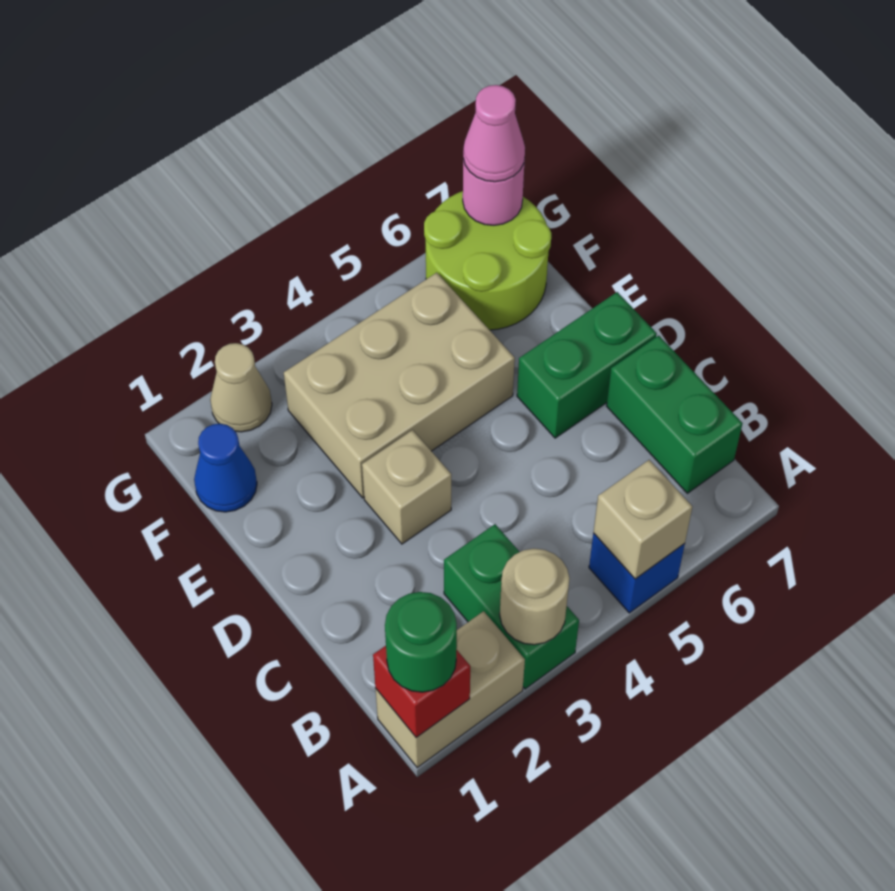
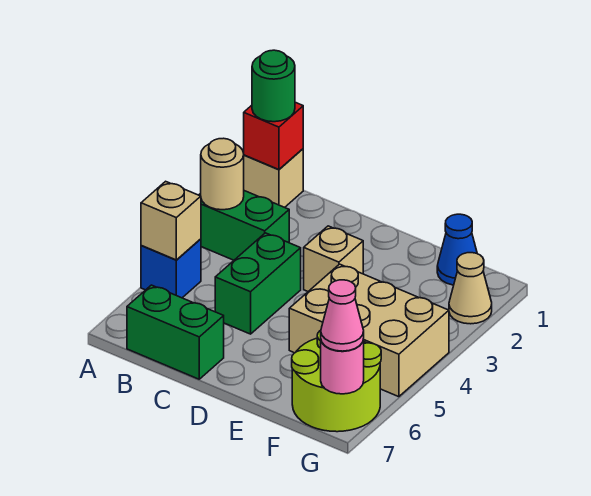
tan brick A1:A2 level 1 -> tan brick A1 level 1
green brick D6:D7 level 1 -> green brick C4:C5 level 1
tan brick E3:F5 level 1 -> tan brick E4:G5 level 1

